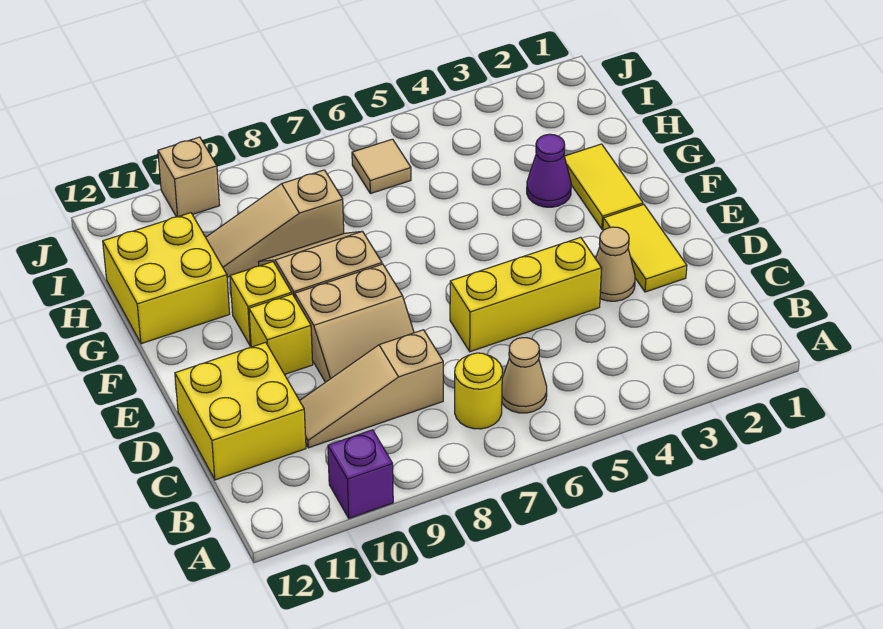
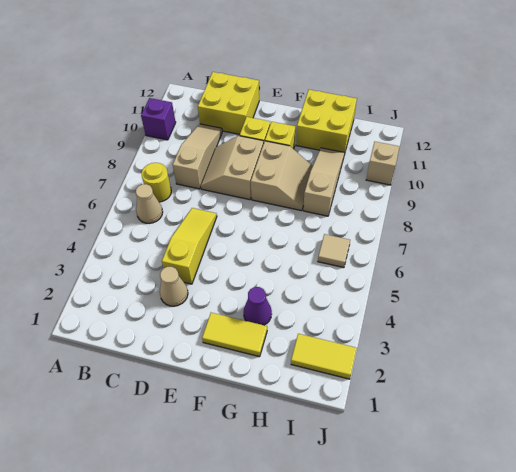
yellow tile D2:E2 level 1 -> yellow tile I2:J2 level 1
yellow brick D4:D6 level 1 -> yellow slope D4:D6 level 1 top 4

